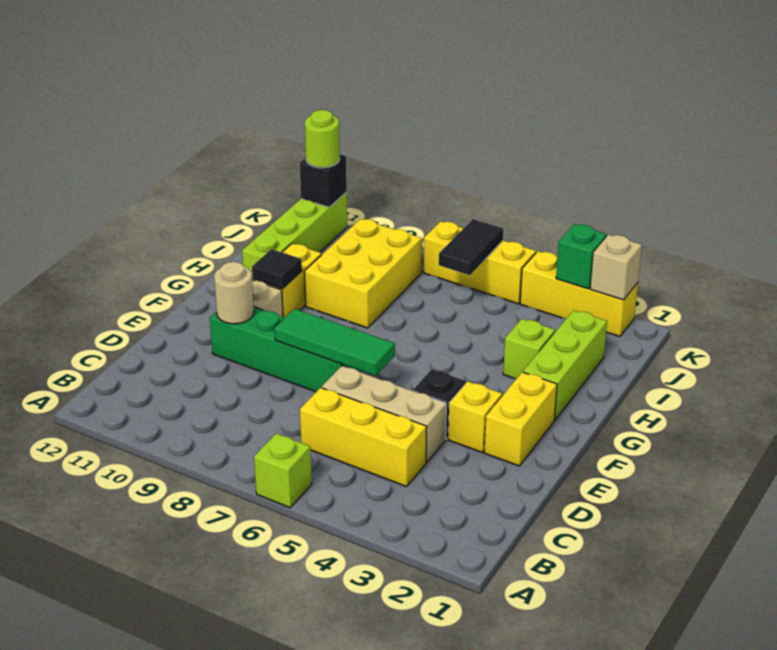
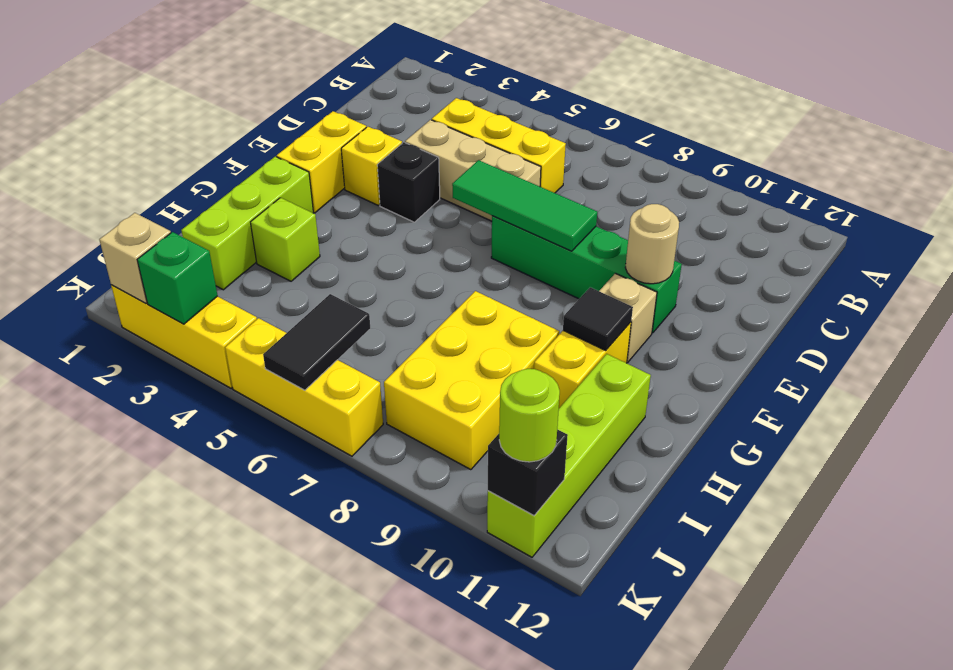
lime brick A6 level 1 -> none

